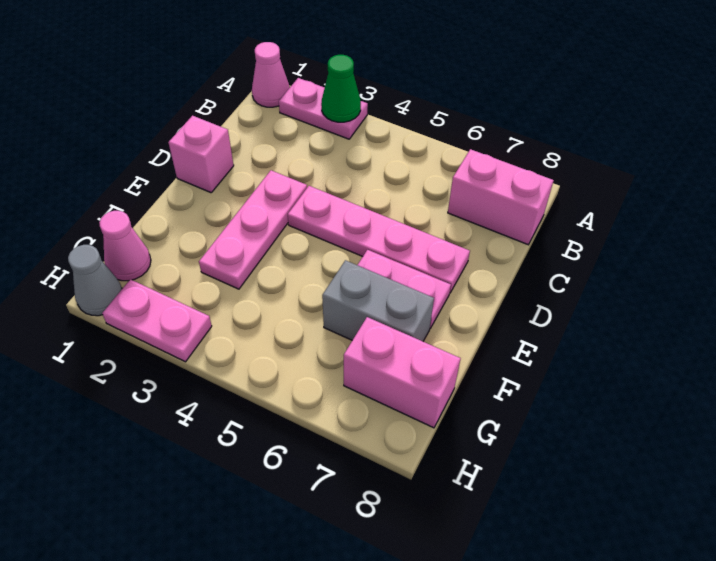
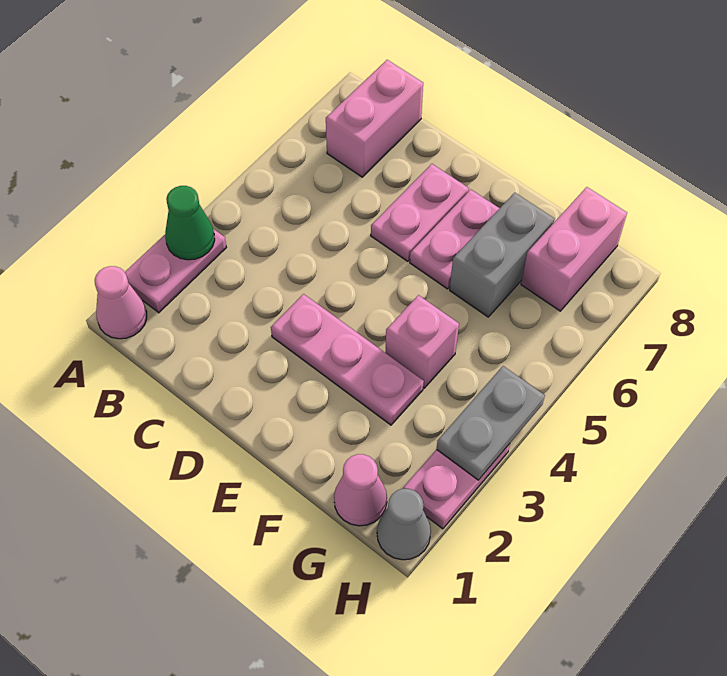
pink brick D1 level 1 -> pink brick F4 level 1
pink plate D4:D7 level 1 -> pink plate D6:D7 level 1
none -> grey plate H3:H4 level 2

